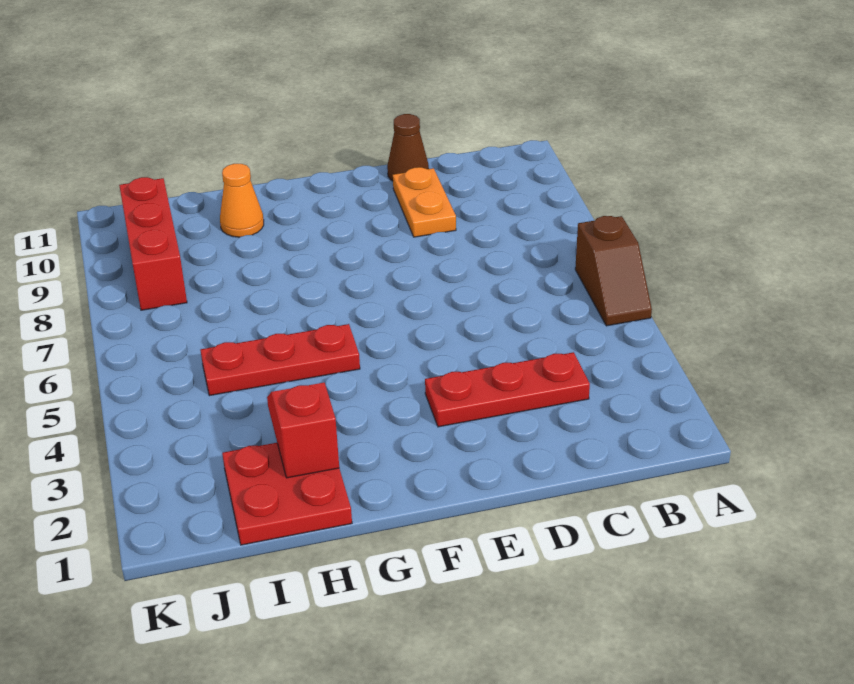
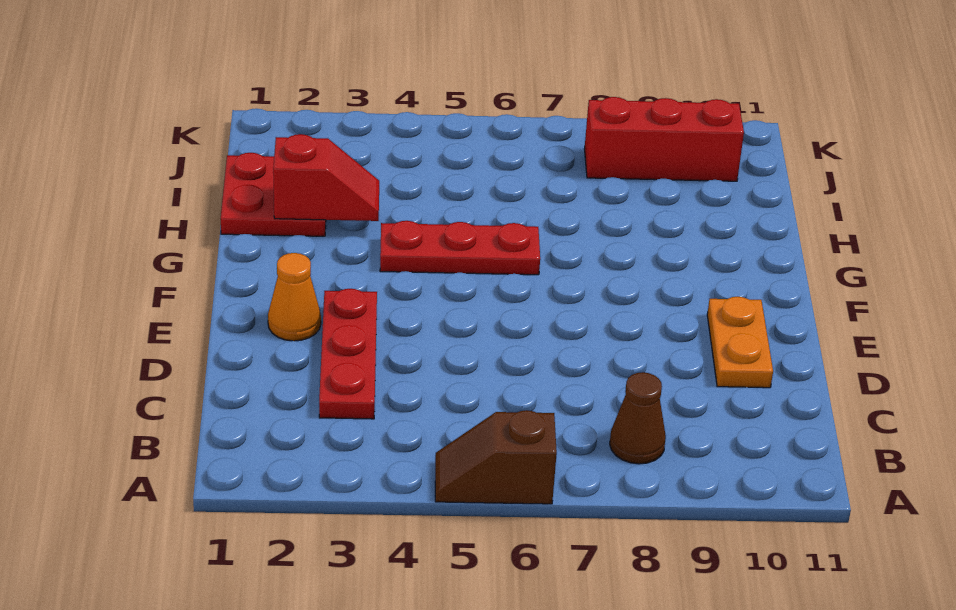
orange plate D9:D10 level 1 -> orange plate D10:E10 level 1
brown cone D11 level 1 -> brown cone B8 level 1
red plate G5:I5 level 1 -> red plate G4:G6 level 1
orange cone H10 level 1 -> orange cone E2 level 1

